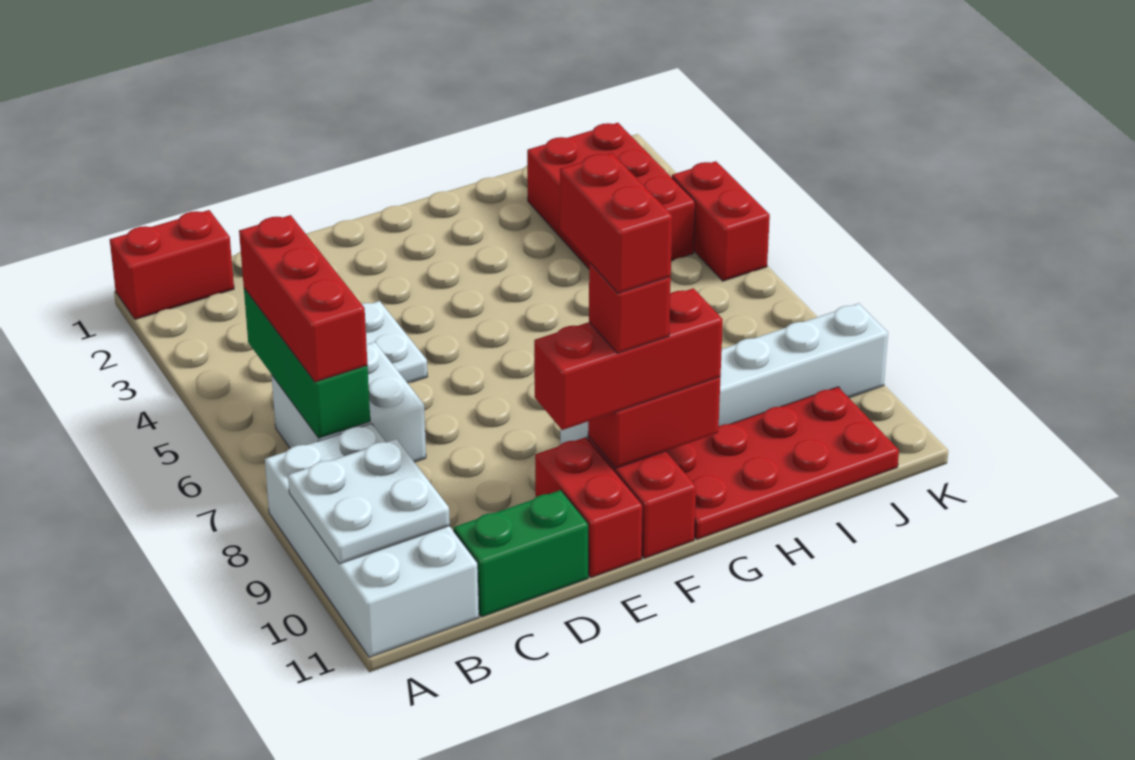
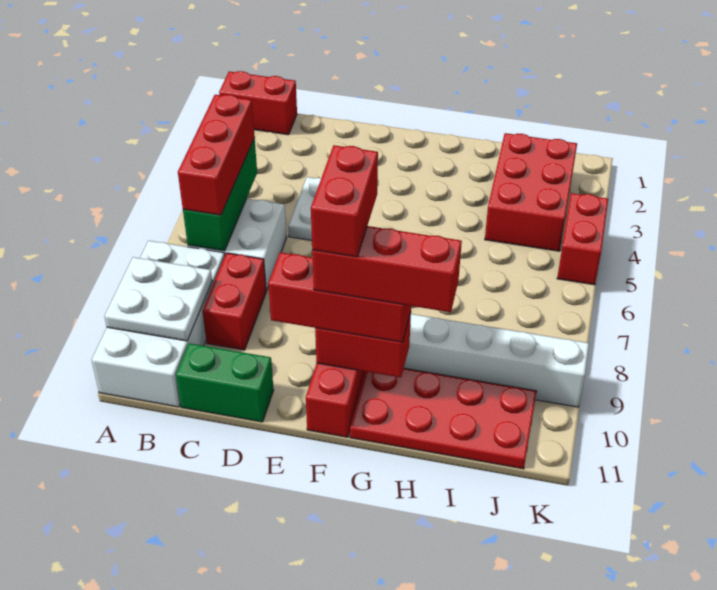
red brick E10:E11 level 1 -> red brick C8:C9 level 1
red brick F10 level 4 -> red brick F10:H10 level 4

